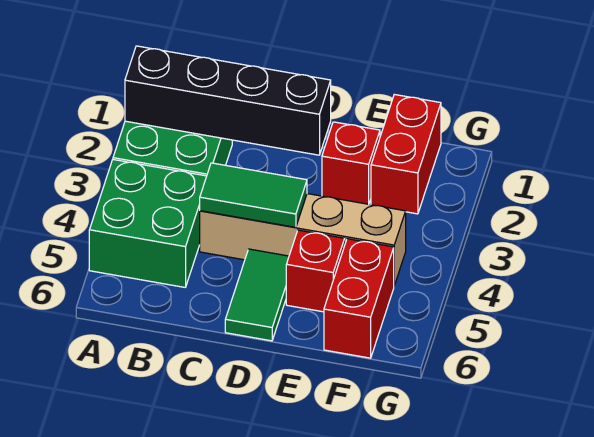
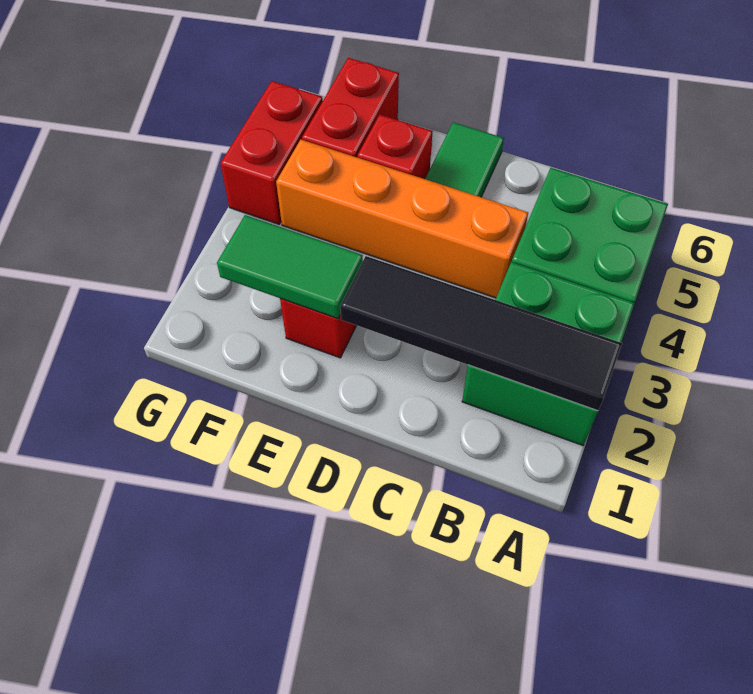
black brick A2:D2 level 2 -> black tile A2:D2 level 2
tan brick C4:F4 level 1 -> orange brick C4:F4 level 1
green tile C4:D4 level 2 -> green tile E2:F2 level 2
red brick F1:F2 level 1 -> red brick G4:G5 level 1

